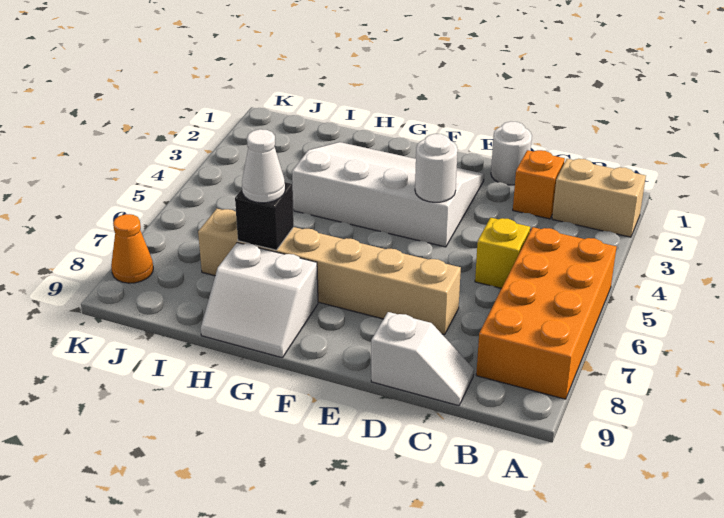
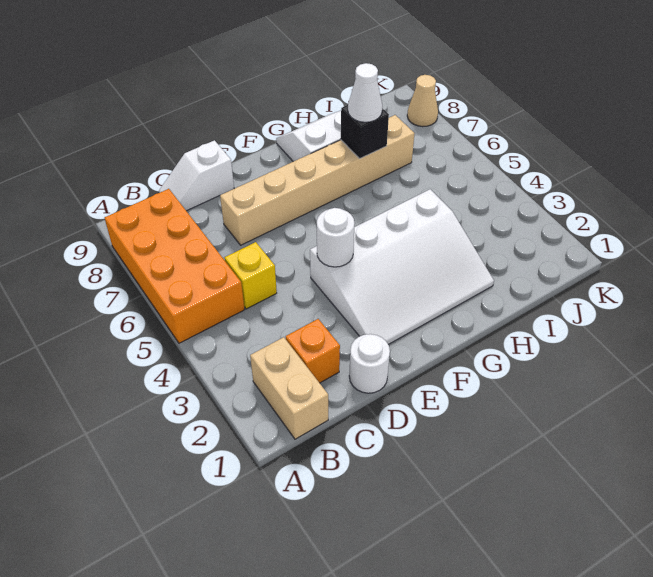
tan brick A2:B2 level 1 -> tan brick B1:B2 level 1
orange cone K8 level 1 -> tan cone K8 level 1

